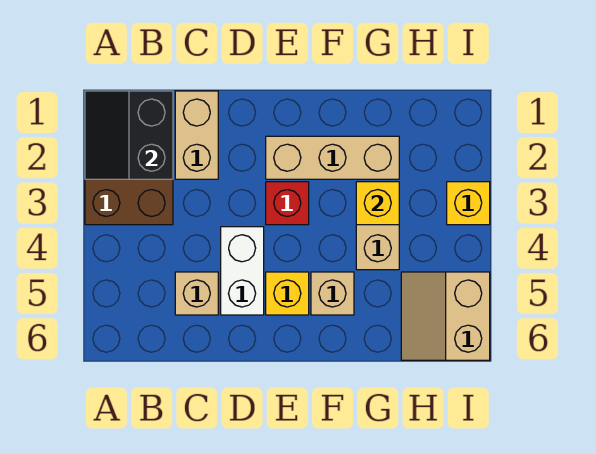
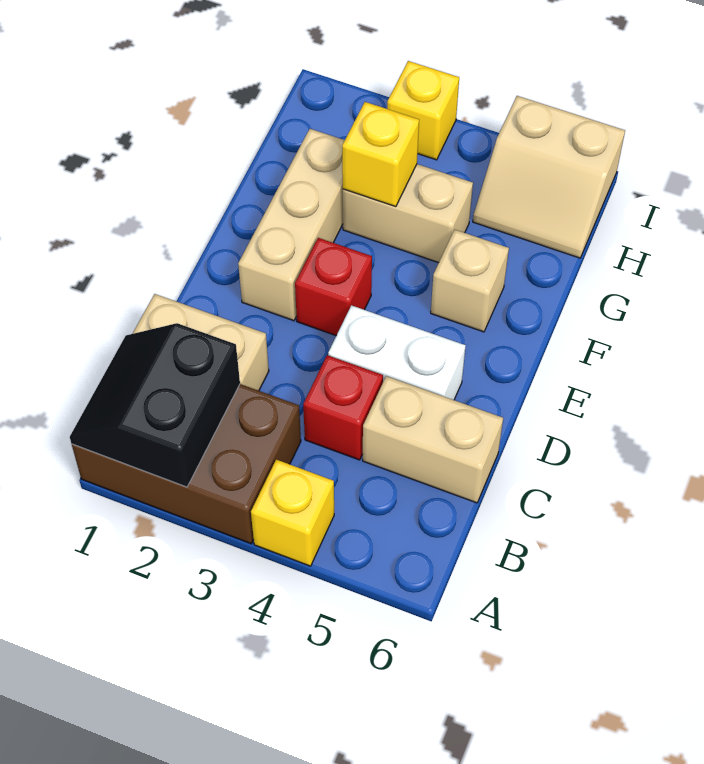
black slope A1:B2 level 2 top B -> black slope A1:B2 level 2 top 2
none -> red brick C4 level 1
tan brick C5 level 1 -> tan brick C5:C6 level 1
yellow brick E5 level 1 -> yellow brick A4 level 1

